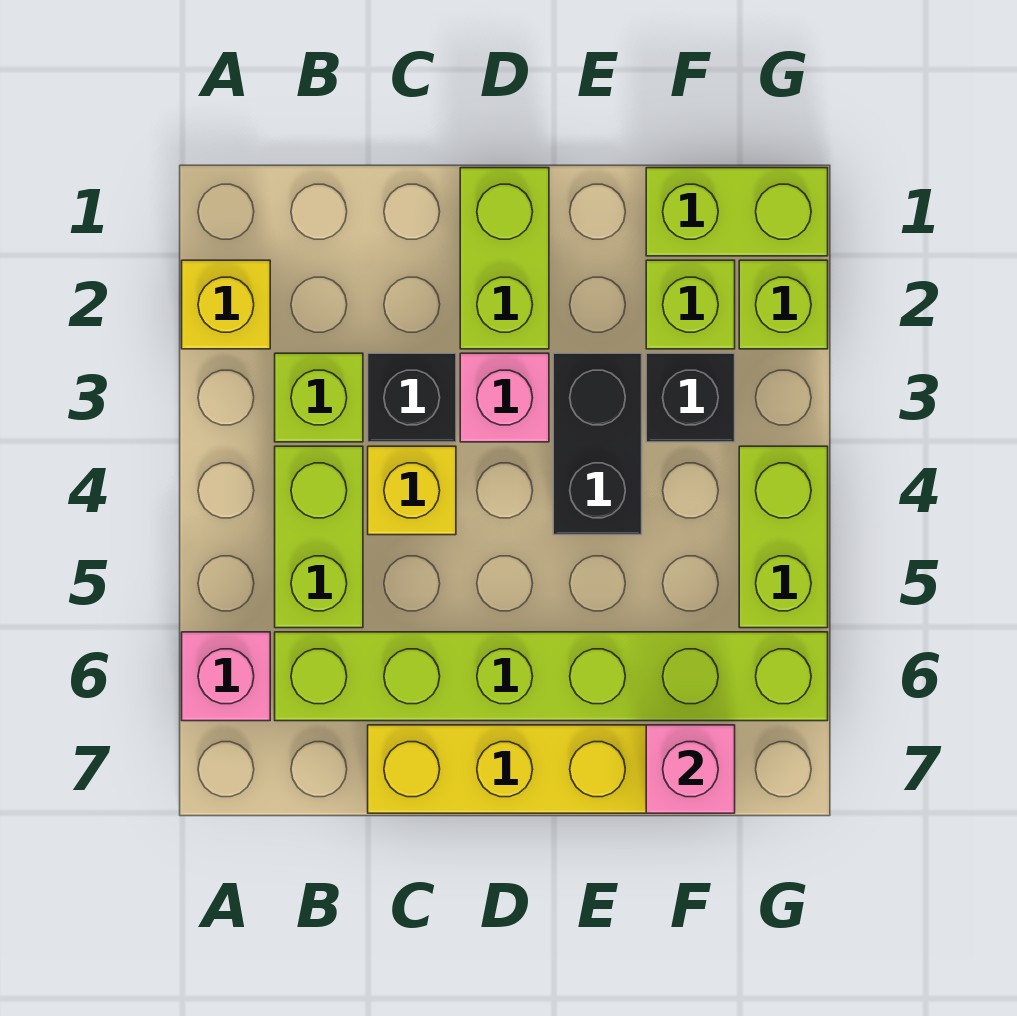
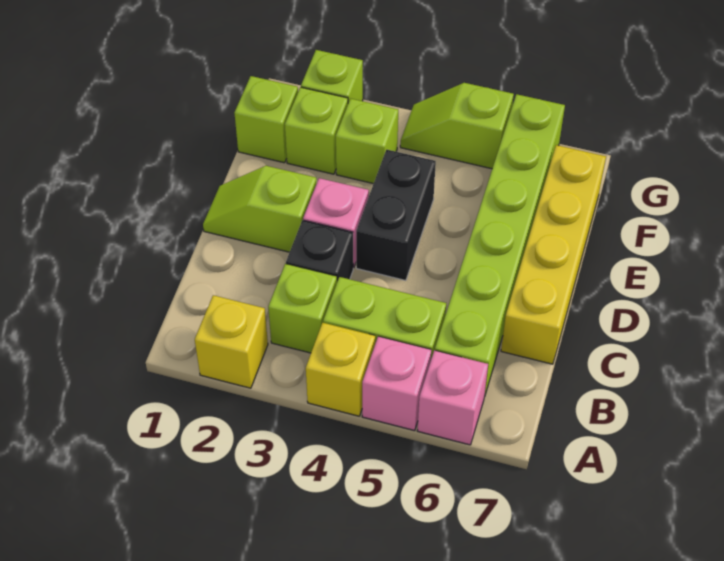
yellow brick C4 level 1 -> yellow brick A4 level 1
lime brick D1:D2 level 1 -> lime slope D1:D2 level 1 top 2
black brick E3:E4 level 1 -> black brick D4:E4 level 1
lime brick F1:G1 level 1 -> lime brick F1 level 1
black brick F3 level 1 -> lime brick F3 level 1
pink brick F7 level 2 -> pink brick A5 level 1
lime brick G4:G5 level 1 -> lime slope G4:G5 level 1 top 5

